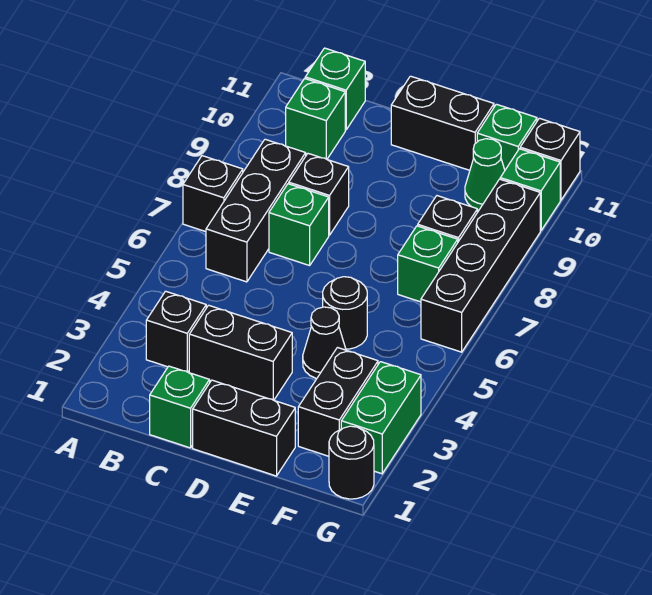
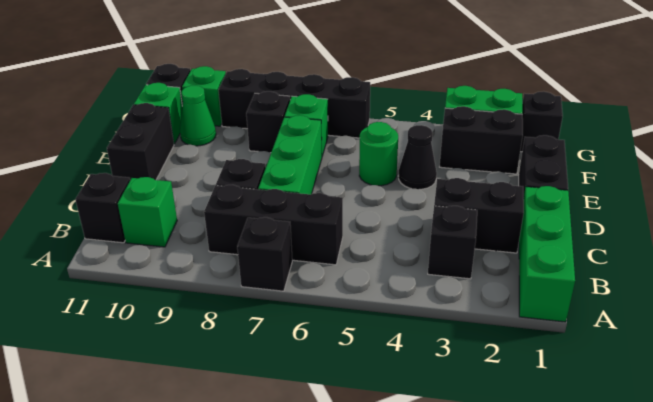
green brick B11 level 1 -> black brick B11 level 1
green brick C1 level 1 -> green brick A1:C1 level 1
black brick C3:D3 level 1 -> black brick C2:C3 level 1
green brick C7 level 1 -> green brick C7:E7 level 1
black round brick E5 level 1 -> green round brick E5 level 1
black round brick G1 level 1 -> black brick G1 level 1

